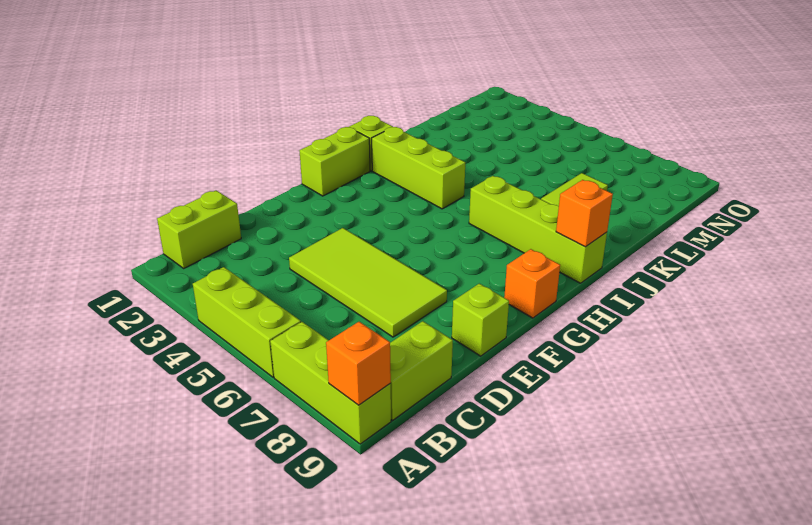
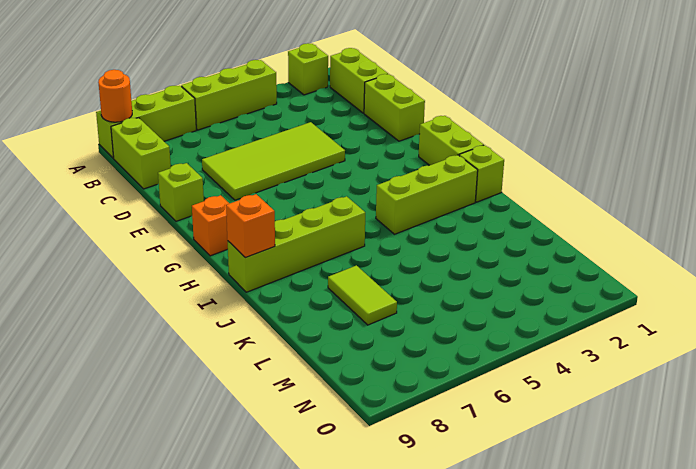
none -> lime brick A2 level 1
orange brick A9 level 2 -> orange round brick A9 level 2
none -> lime brick D1:E1 level 1

